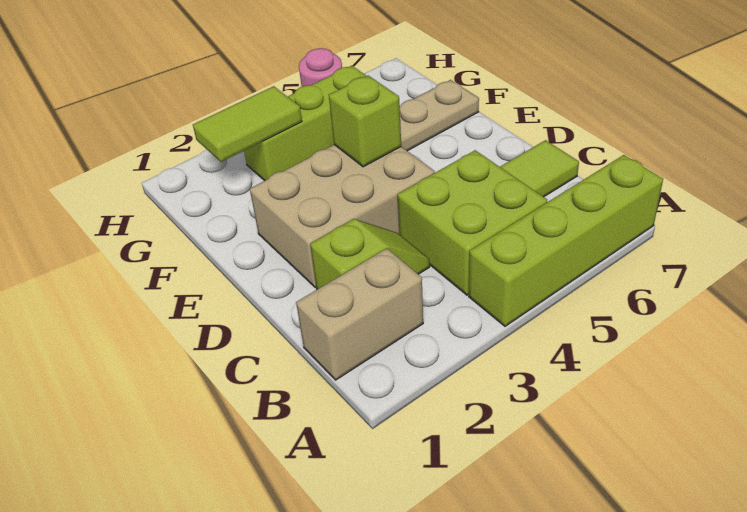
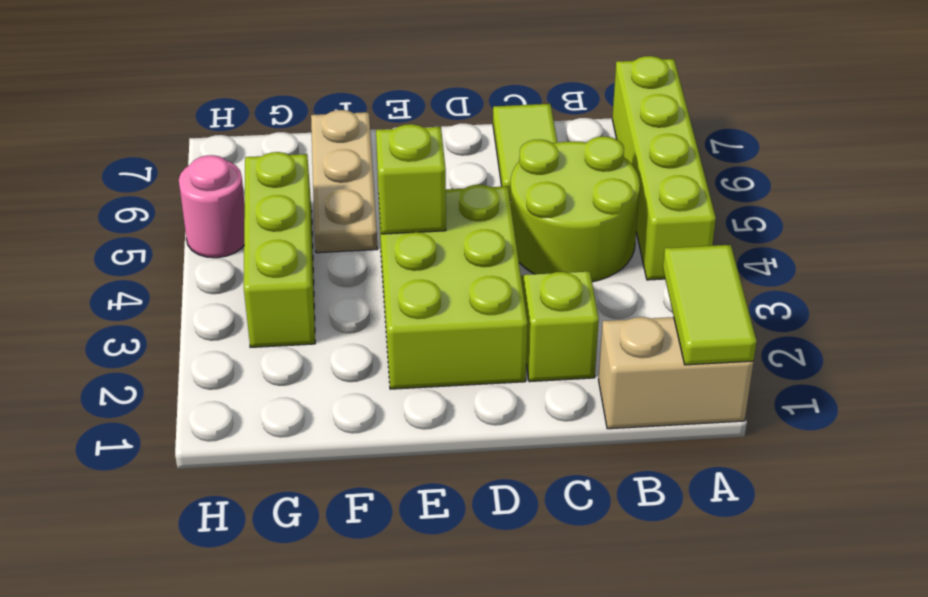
tan brick B1:B2 level 1 -> tan brick A1:B1 level 1
lime brick B4:C5 level 1 -> lime round brick B4:C5 level 1
tan brick D2:E4 level 1 -> lime brick D2:E4 level 1
lime tile G2:G3 level 2 -> lime tile A1:A2 level 2

